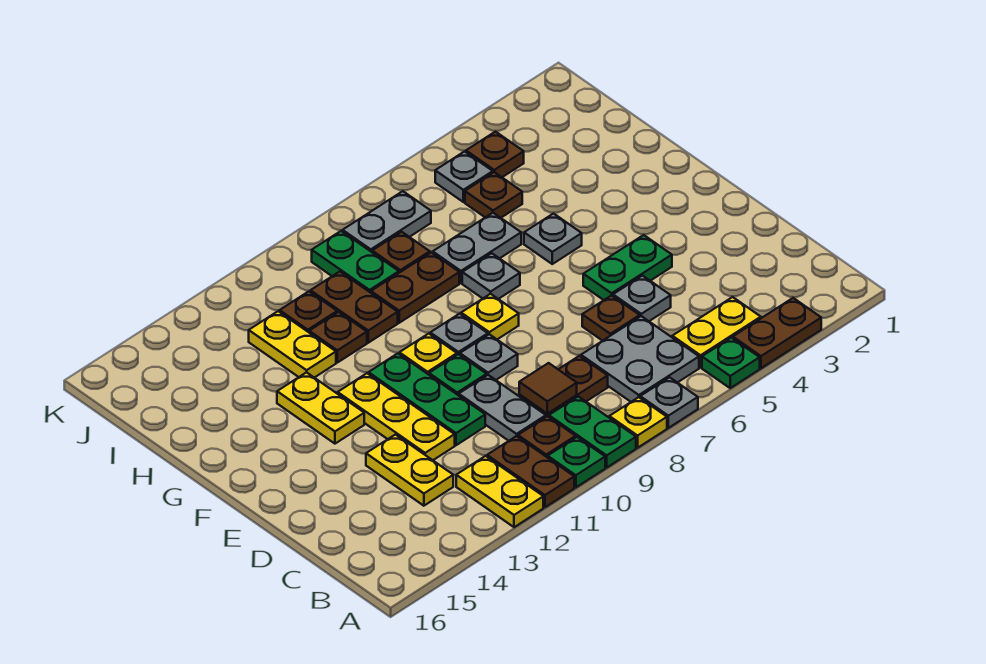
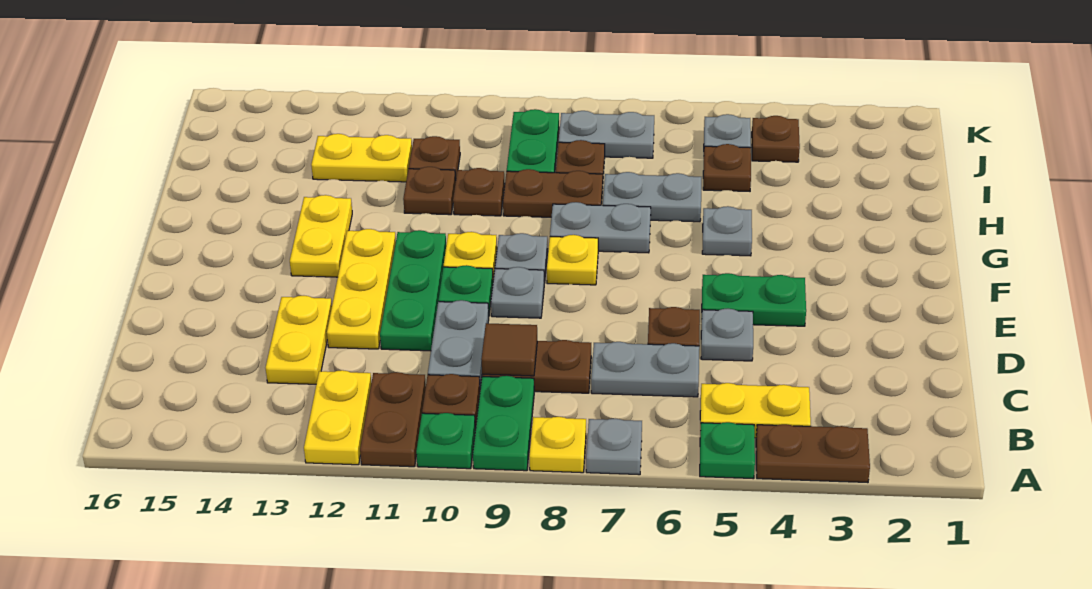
grey plate B6:C7 level 1 -> grey plate C6:C7 level 1
grey plate G7 level 1 -> grey plate G7:G8 level 1
brown plate H10:I10 level 1 -> brown plate H10 level 1
yellow plate H12:I12 level 1 -> yellow plate I12:I13 level 1

